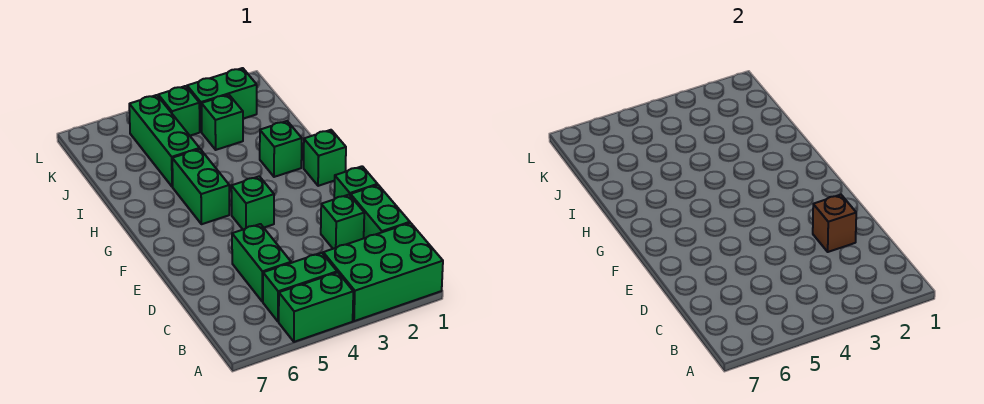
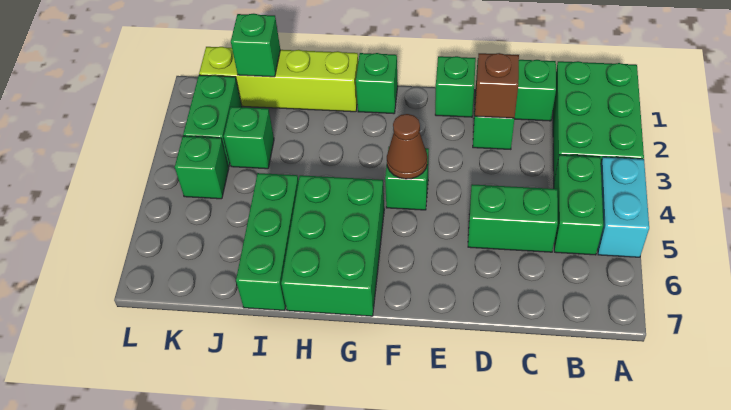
green brick A4:A5 level 1 -> cyan brick A4:A5 level 1
none -> brown cone F4 level 2
green brick G5:H5 level 1 -> green brick G5:H7 level 1
none -> lime brick H1:K1 level 1
green brick H2 level 1 -> green brick J1 level 2
green brick I5:K5 level 1 -> green brick I5:I7 level 1

